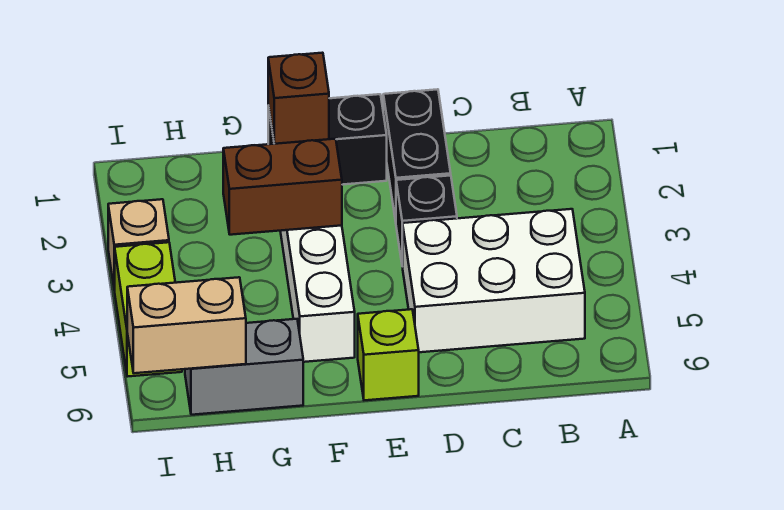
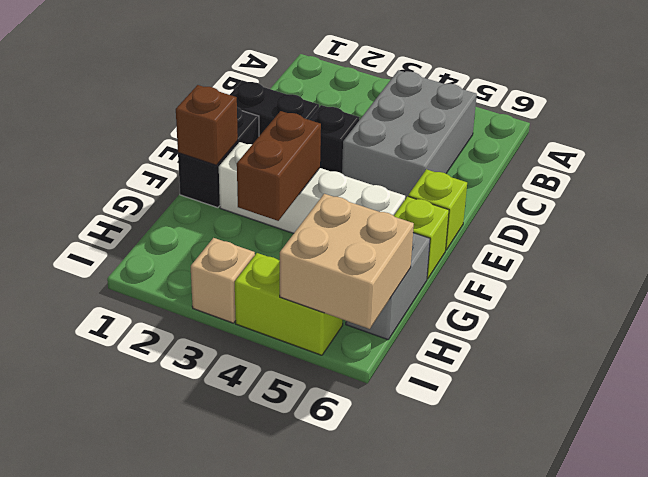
white brick B4:D5 level 1 -> grey brick B4:D5 level 1
none -> lime brick F6 level 1
tan brick H6:I6 level 2 -> tan brick H5:I6 level 2

